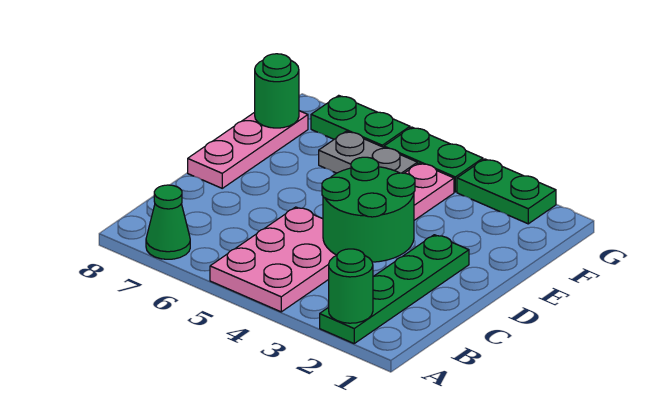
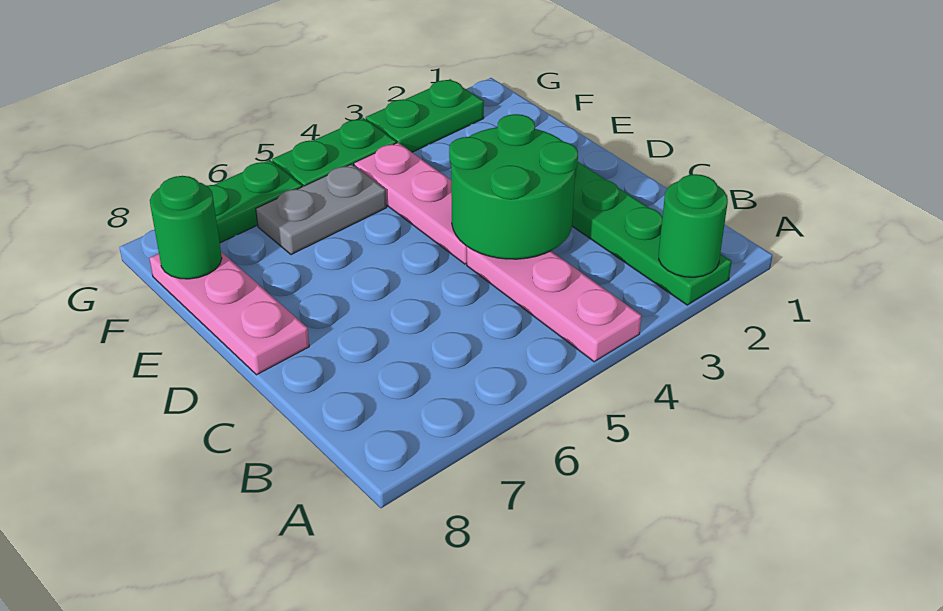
pink plate A4:C5 level 1 -> pink plate A4:C4 level 1
green cone A7 level 1 -> none

